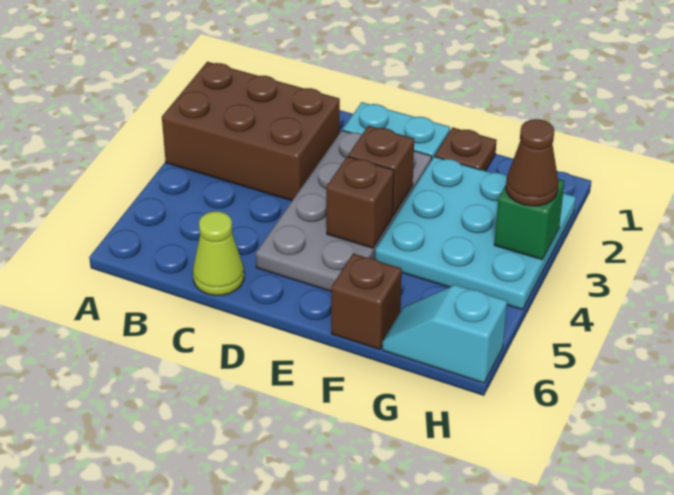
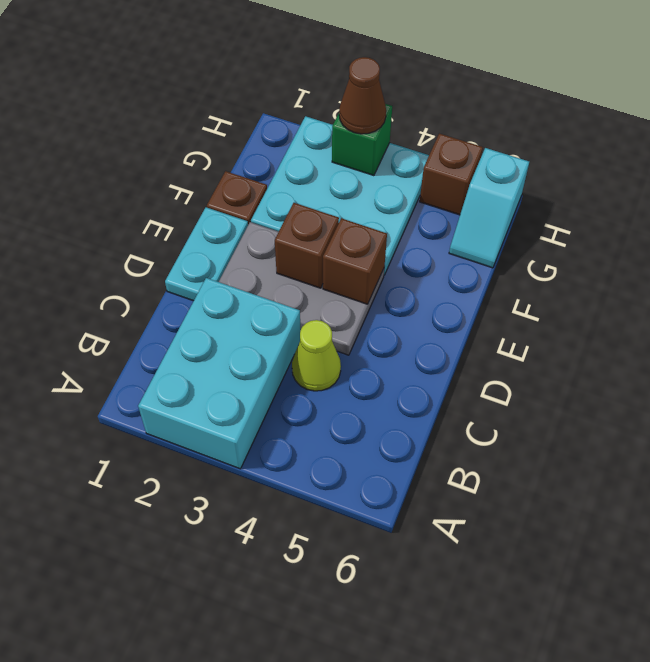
brown brick A2:C3 level 1 -> cyan brick A2:C3 level 1
lime cone C6 level 1 -> lime cone C4 level 1
grey plate D2:E5 level 1 -> grey plate D2:E4 level 1
brown brick F6 level 1 -> brown brick H5 level 1

